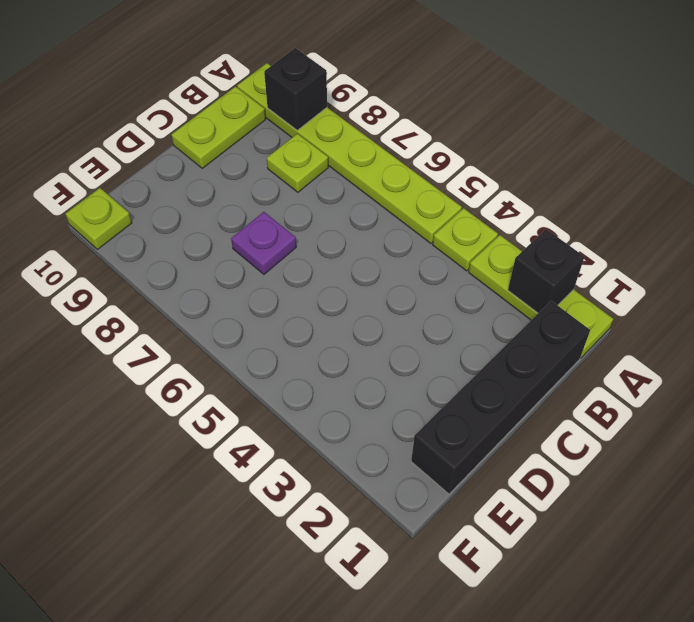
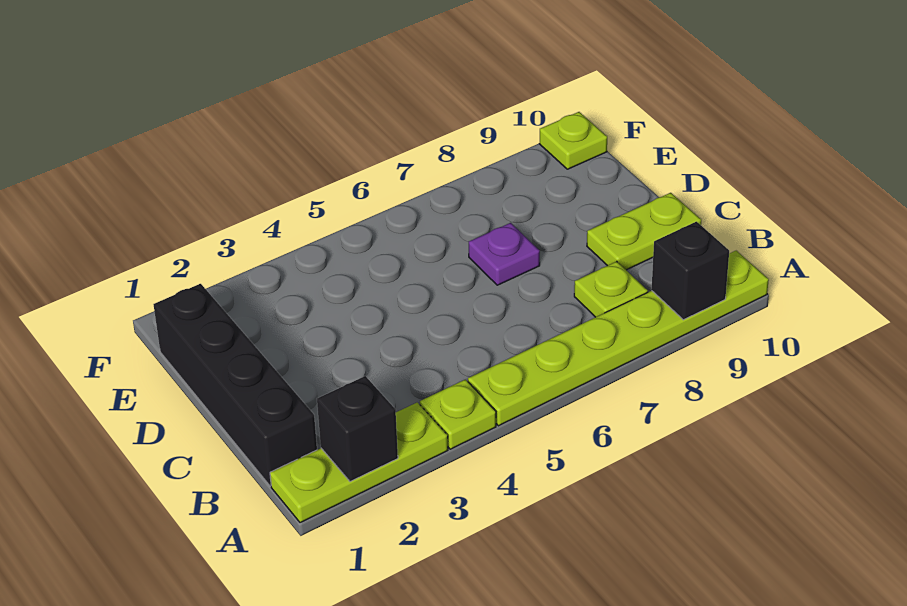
lime plate B10:C10 level 1 -> lime plate C9:C10 level 1

